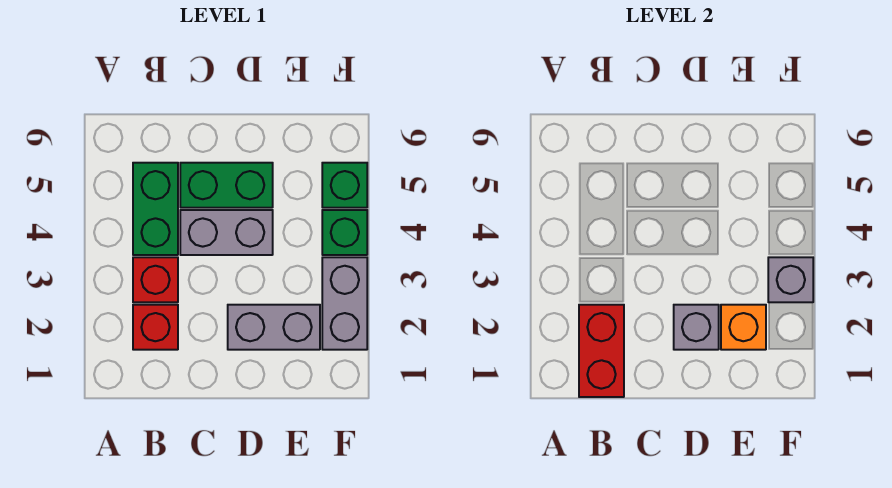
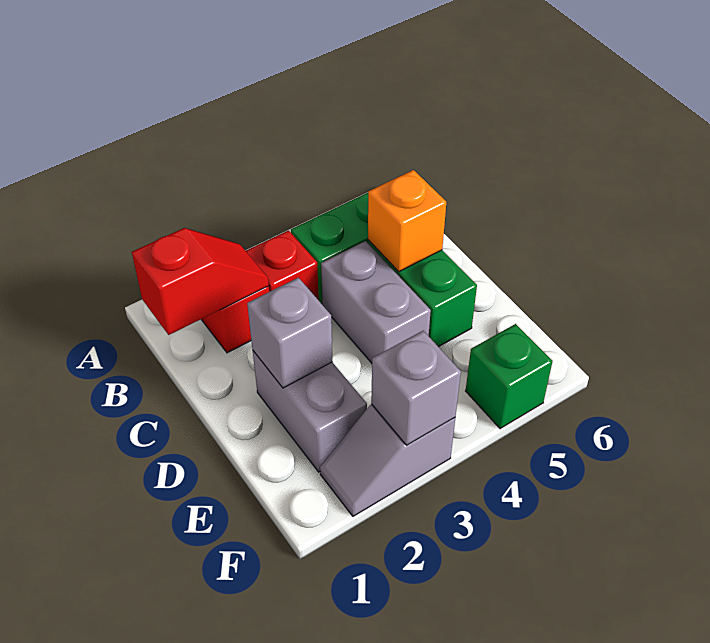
red brick B1:B2 level 2 -> red slope B1:B2 level 2 top 1
orange brick E2 level 2 -> orange brick C5 level 2
grey brick F2:F3 level 1 -> grey slope F2:F3 level 1 top 3
green brick F4 level 1 -> none

